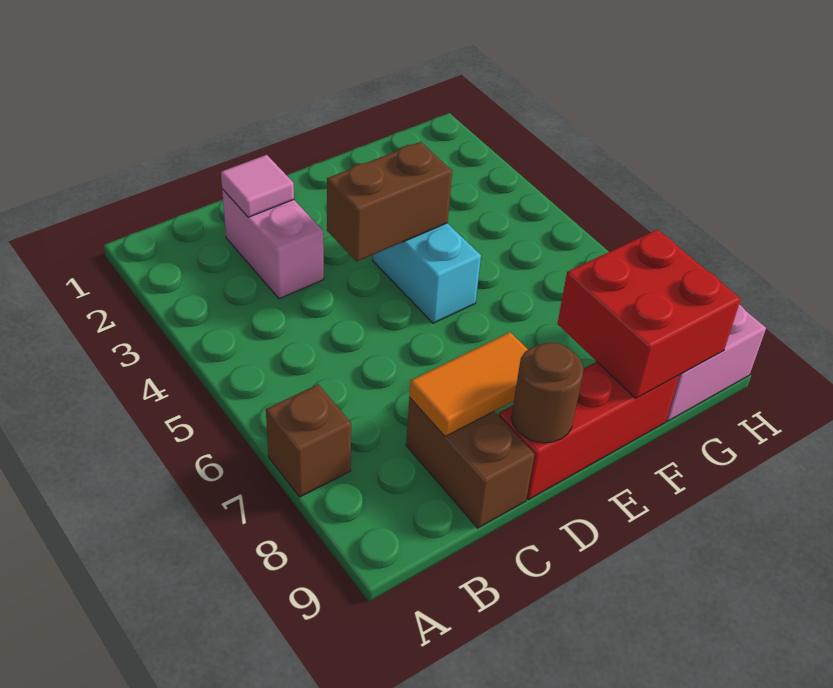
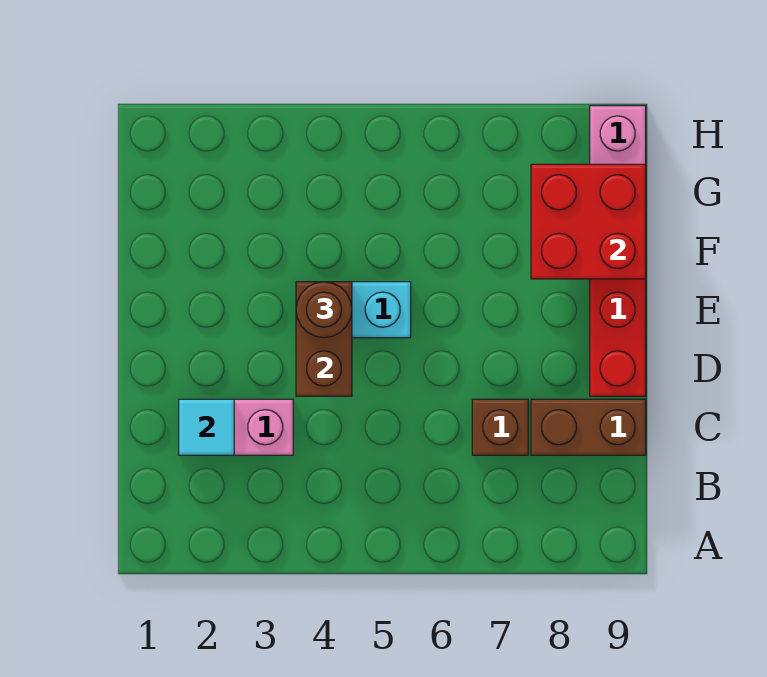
brown brick A7 level 1 -> brown brick C7 level 1
pink tile C2 level 2 -> cyan tile C2 level 2
orange tile C8:D8 level 2 -> none
brown round brick D9 level 2 -> brown round brick E4 level 3

